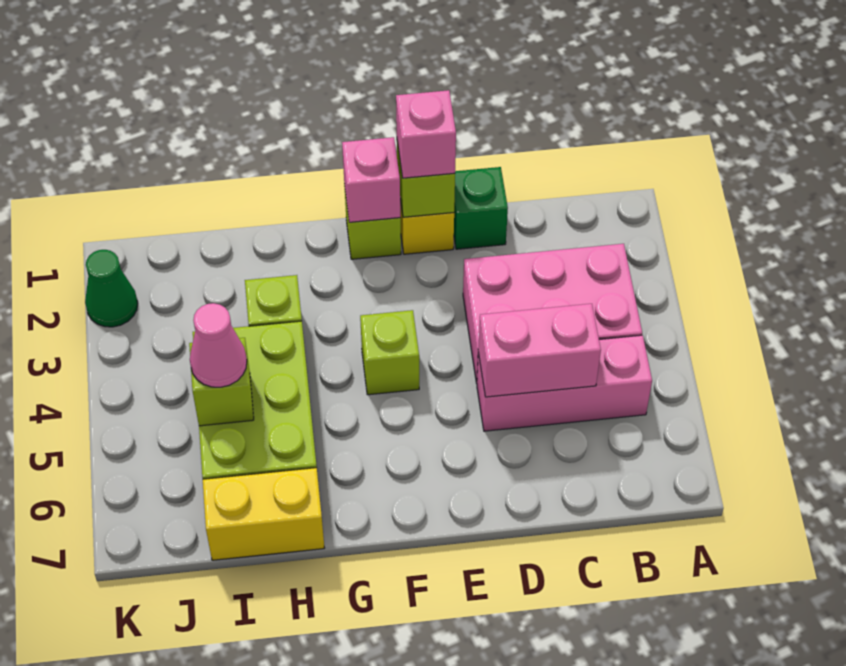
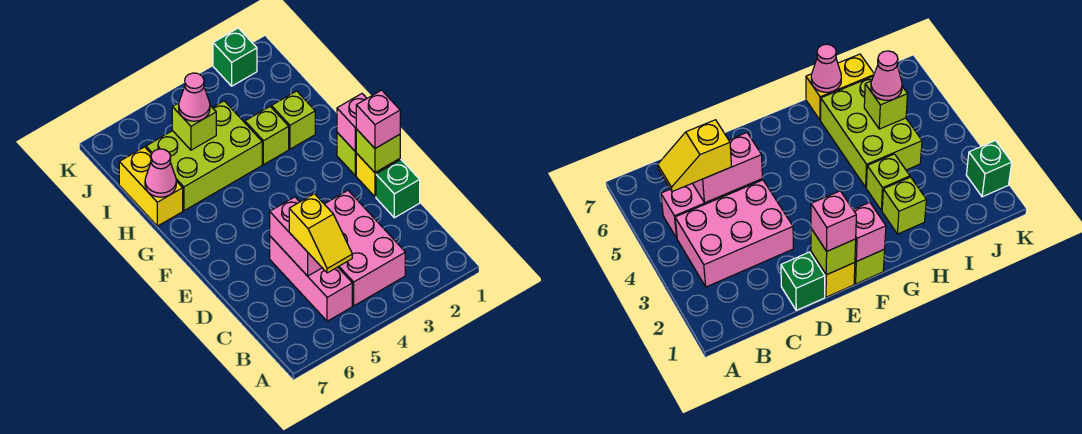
none -> yellow slope B5:C5 level 3 top C
lime brick F4 level 1 -> lime brick H2 level 1
none -> pink cone H7 level 2
green cone K2 level 1 -> green brick K2 level 1

